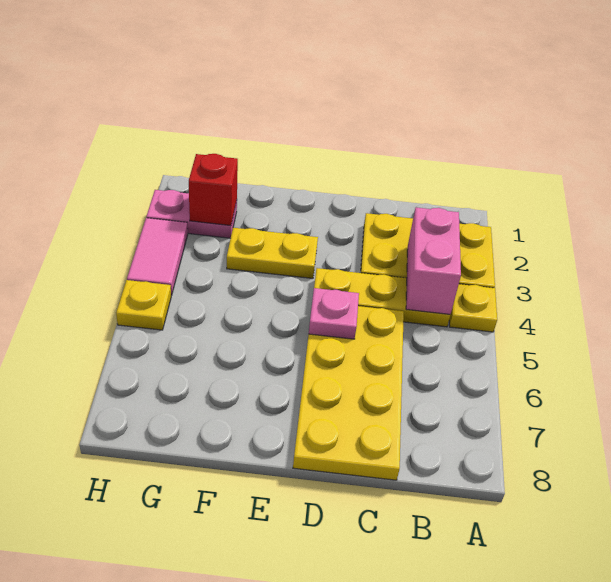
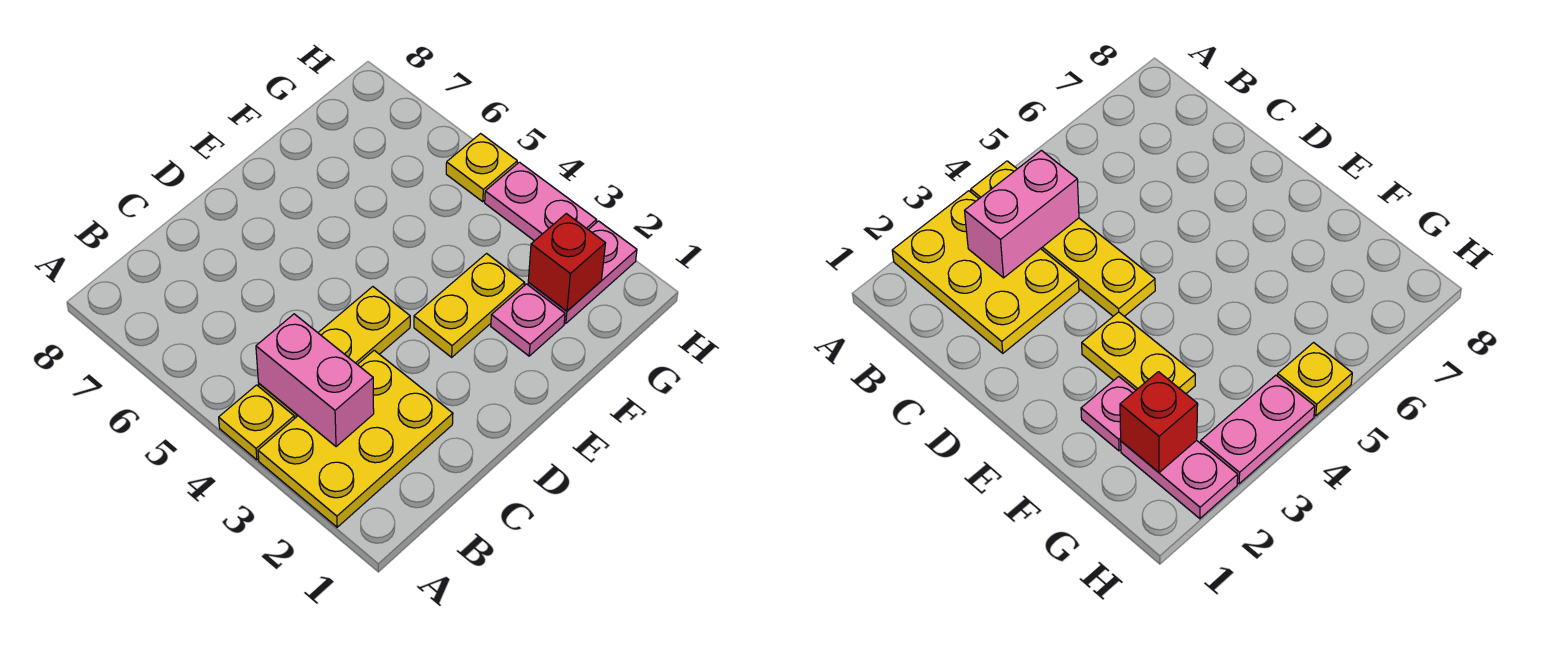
yellow plate C5:D8 level 1 -> none
pink plate D5 level 2 -> pink plate F2 level 1
pink tile H3:H4 level 1 -> pink plate H3:H4 level 1

